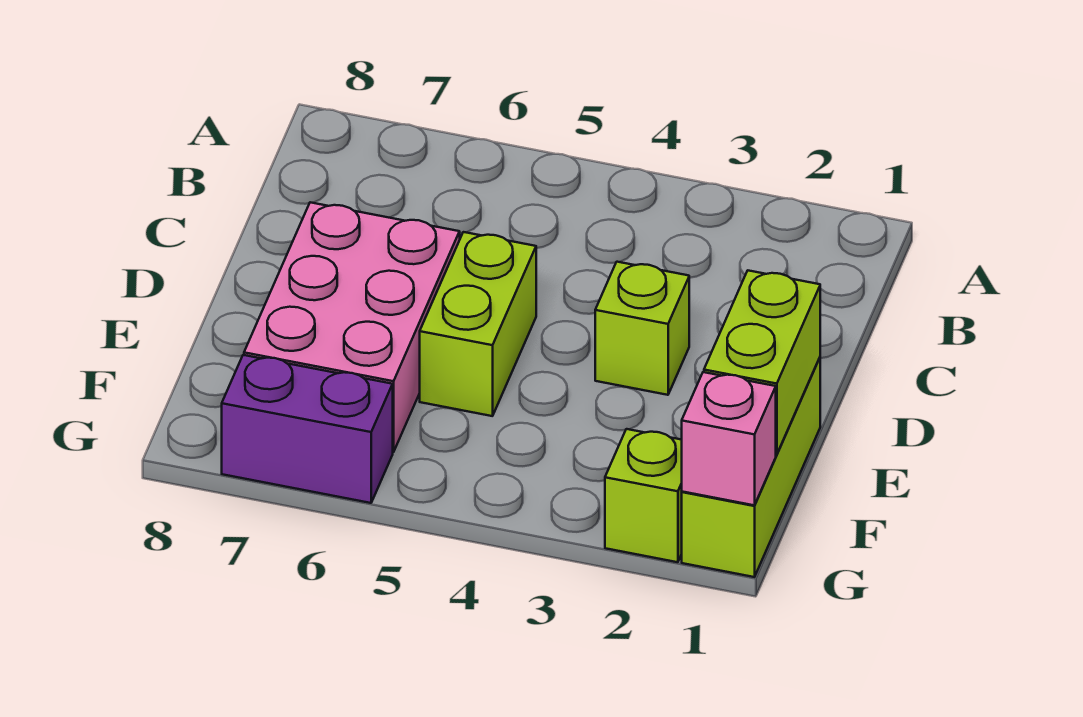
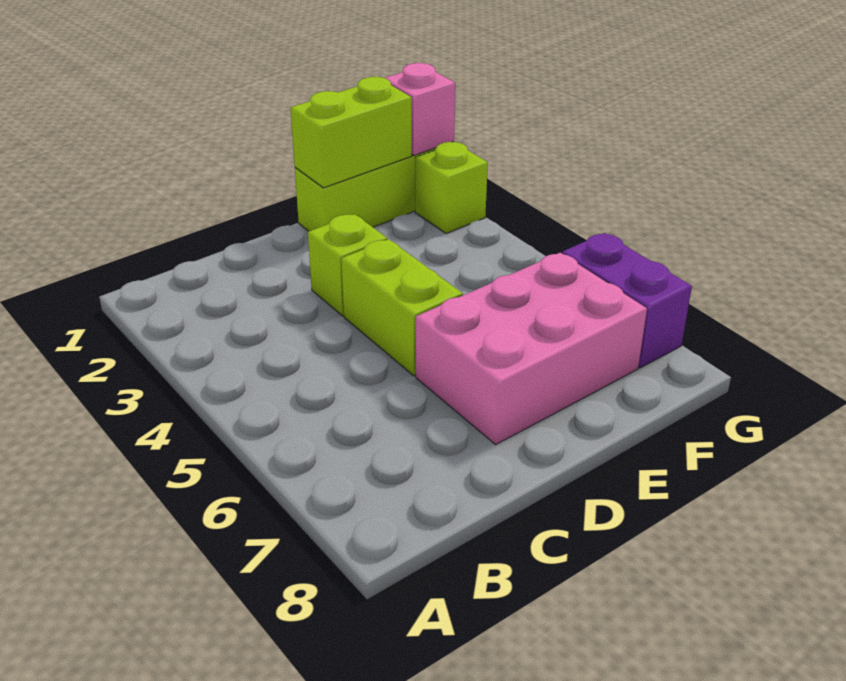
lime brick D5:E5 level 1 -> lime brick D4:D5 level 1

